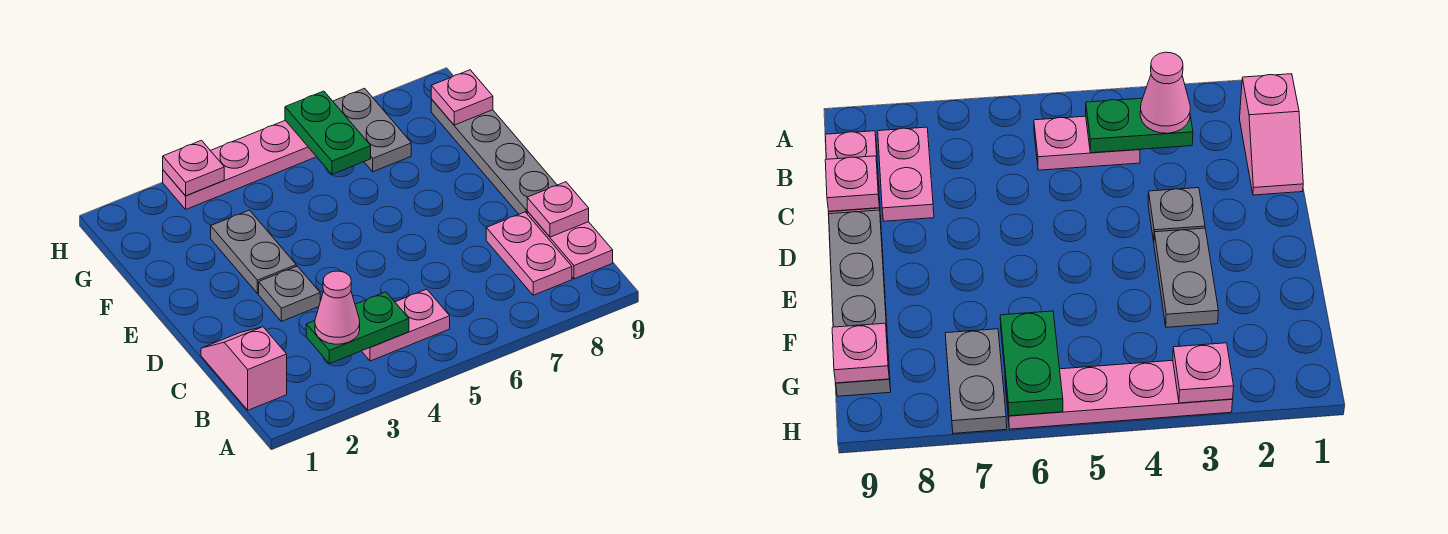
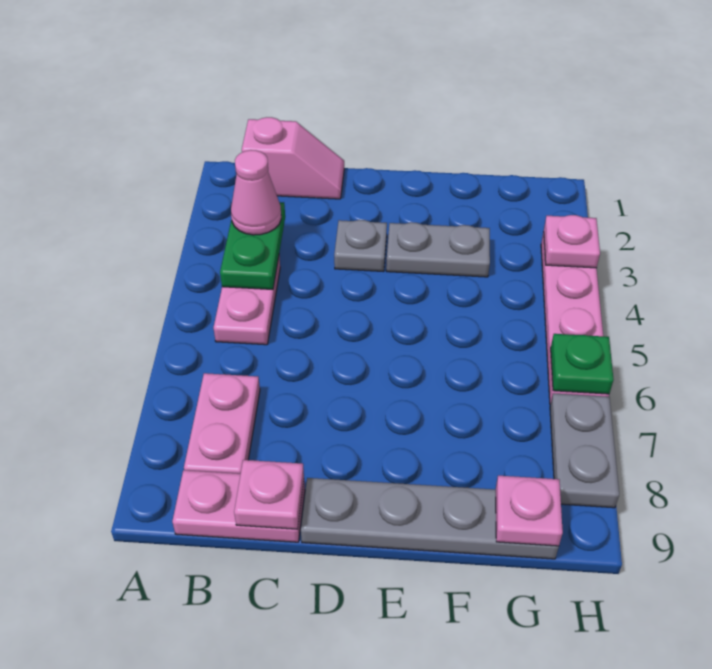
pink plate B8:C8 level 1 -> pink plate B7:B8 level 1
green plate G6:H6 level 2 -> green plate H6 level 2
grey plate G7:H7 level 1 -> grey plate H7:H8 level 1

